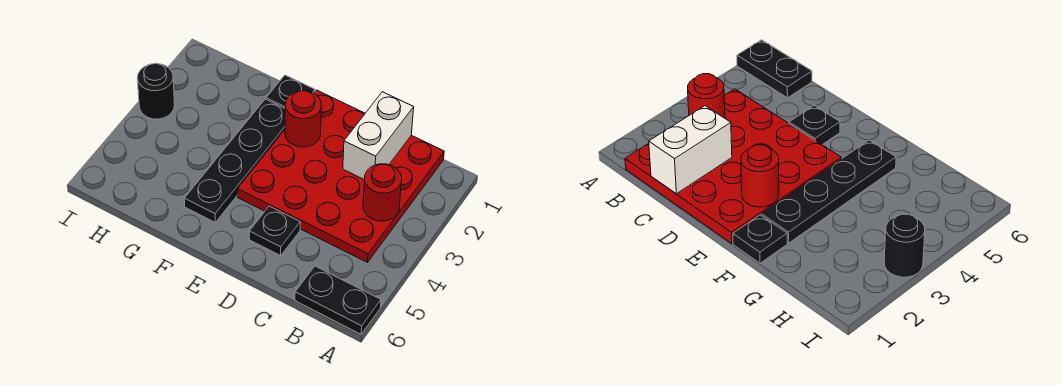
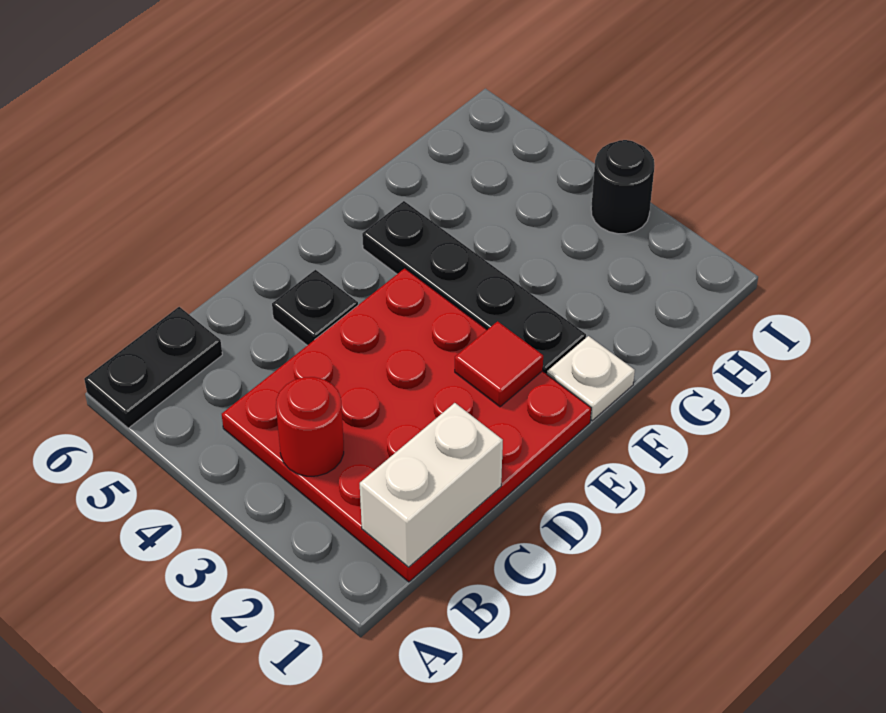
white brick C1:C2 level 2 -> white brick B1:C1 level 2
red round brick E2 level 2 -> red tile E2 level 2
black plate F1 level 1 -> white plate F1 level 1

